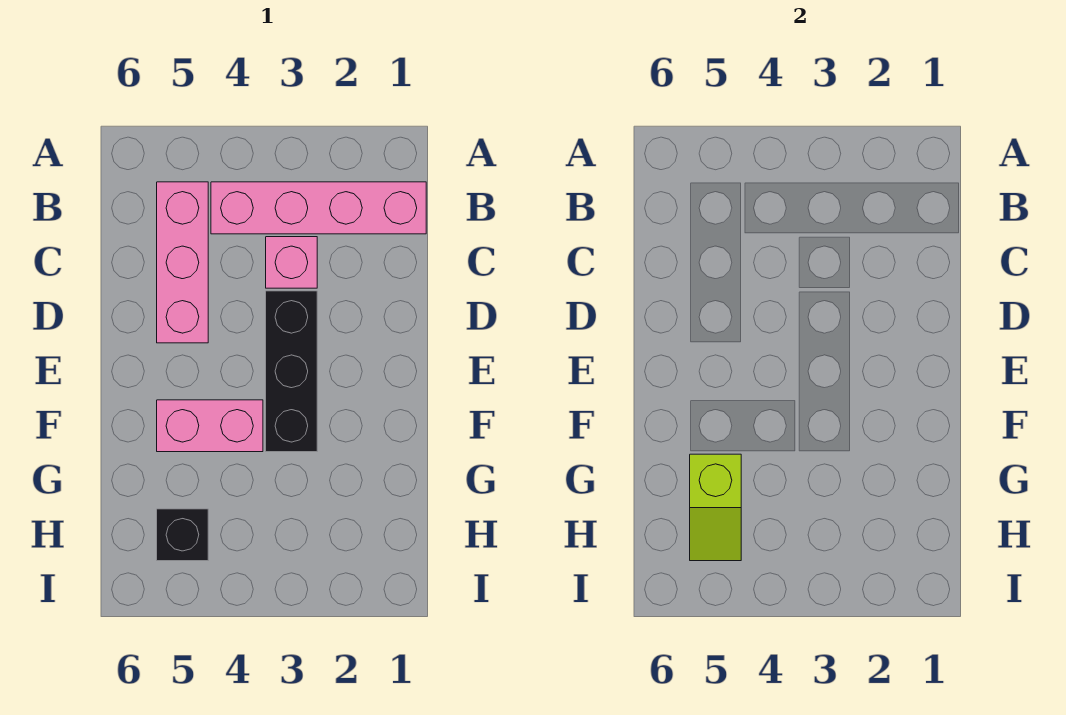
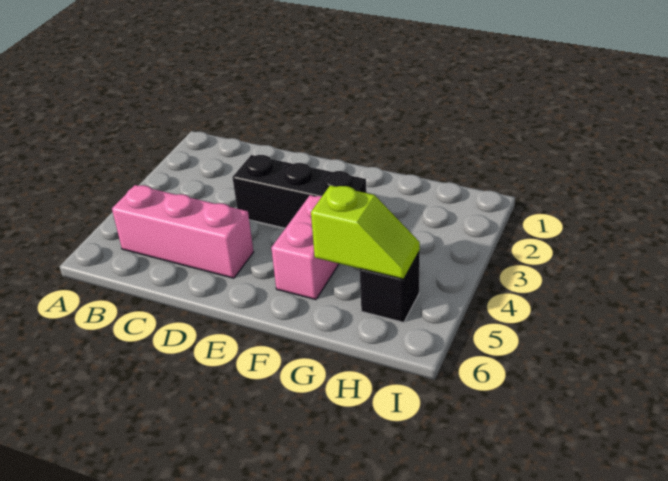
pink brick B1:B4 level 1 -> none
pink brick C3 level 1 -> none

